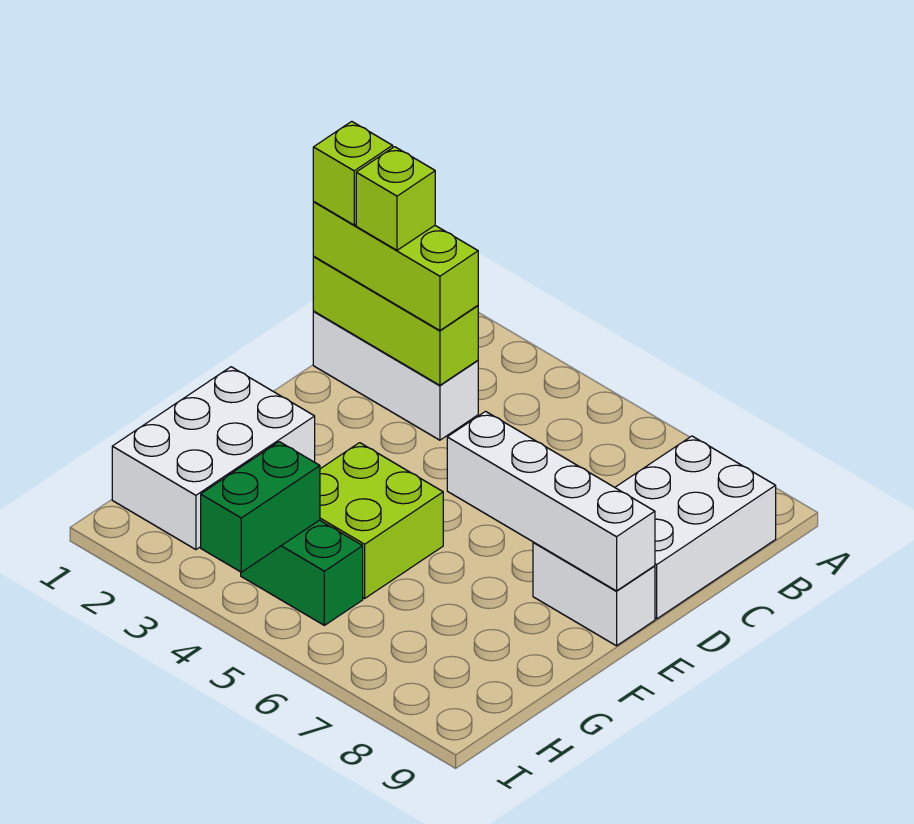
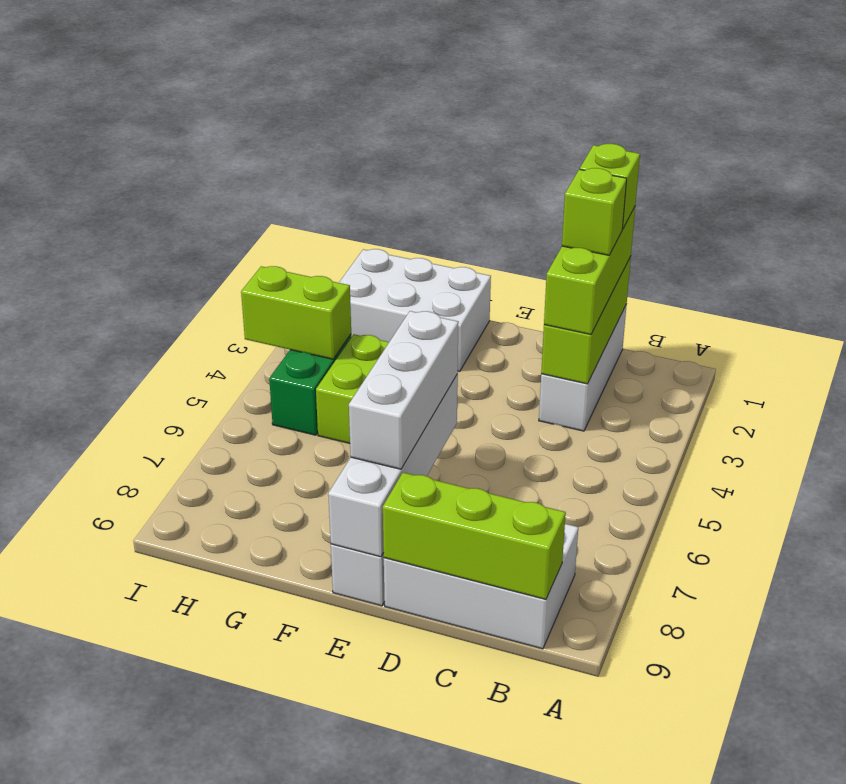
none -> lime brick B9:D9 level 2
none -> white brick E6:E8 level 3
green brick H4:I4 level 2 -> lime brick H4:I4 level 2

